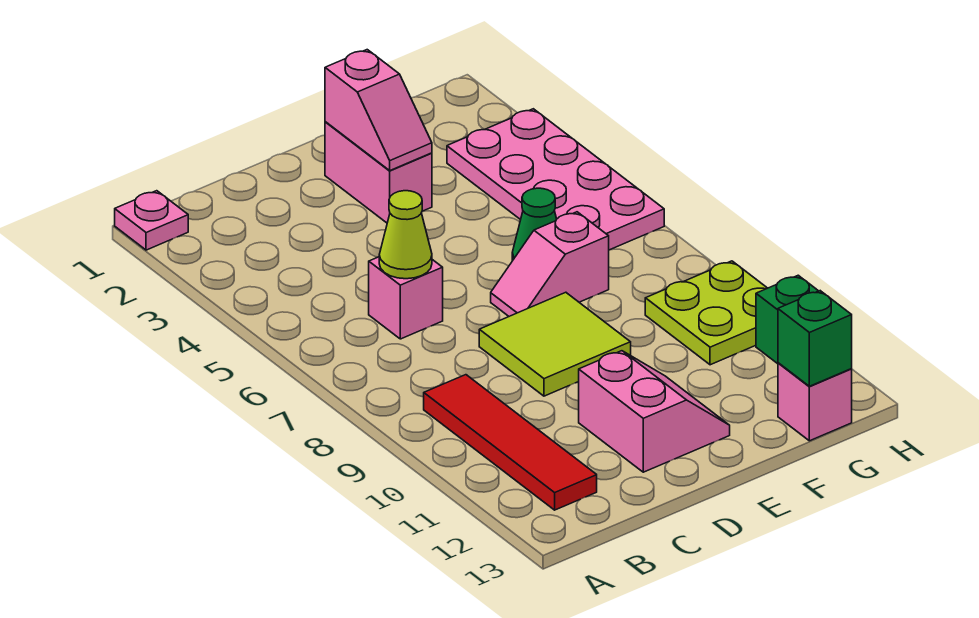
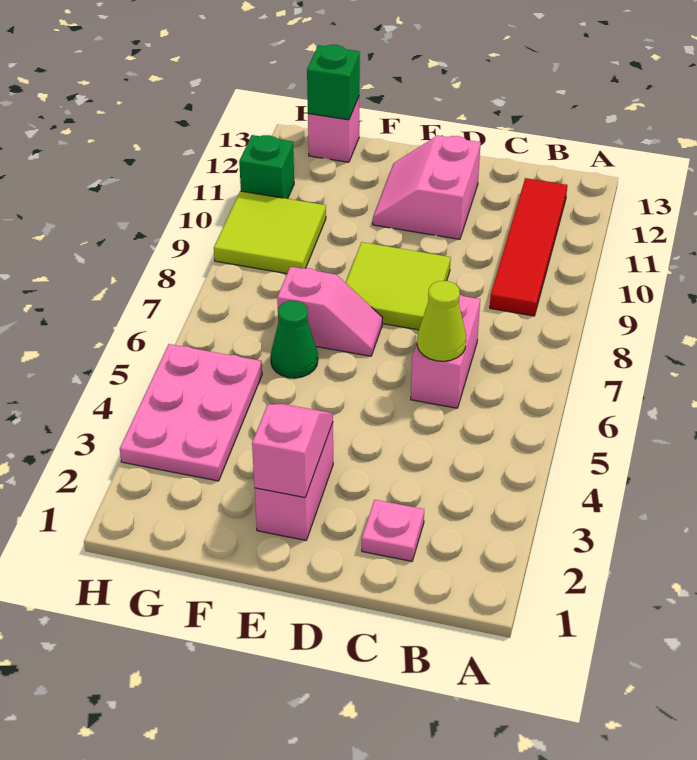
pink plate A1 level 1 -> pink plate C2 level 1
pink brick C6 level 1 -> pink brick C6:C7 level 1
pink plate G3:H6 level 1 -> pink plate G3:H5 level 1
lime plate G9:H10 level 1 -> lime tile G9:H10 level 1

